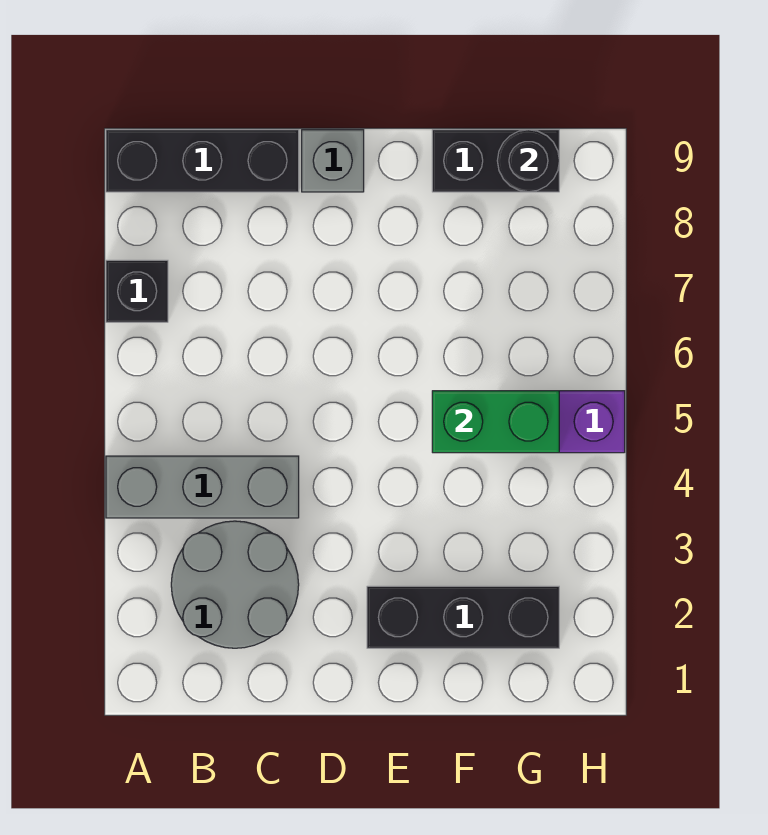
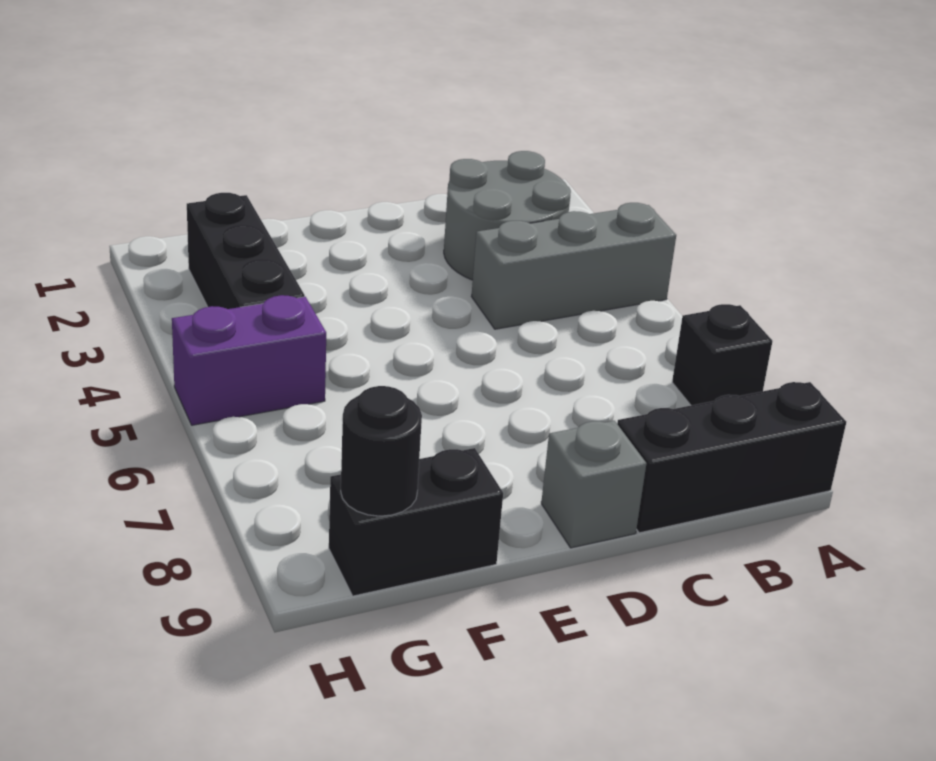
black brick E2:G2 level 1 -> black brick G2:G4 level 1
green brick F5:G5 level 2 -> none

